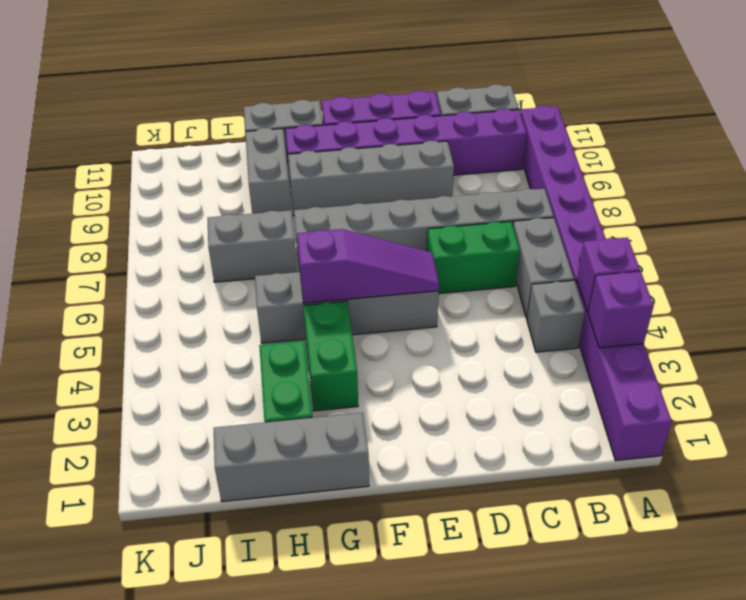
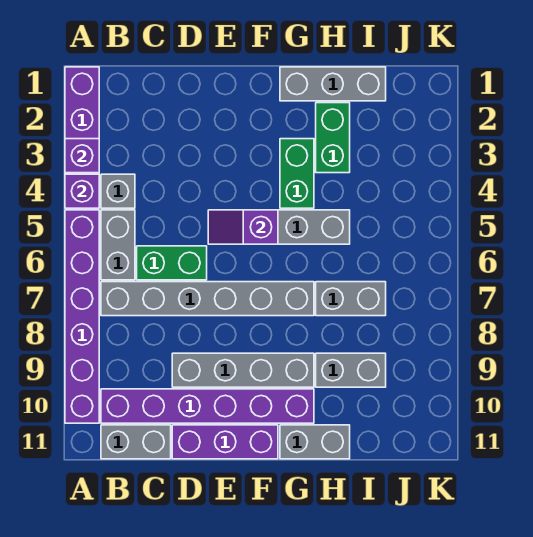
purple slope E5:G5 level 2 top G -> purple slope E5:F5 level 2 top F
grey brick H9:H10 level 1 -> grey brick H9:I9 level 1

